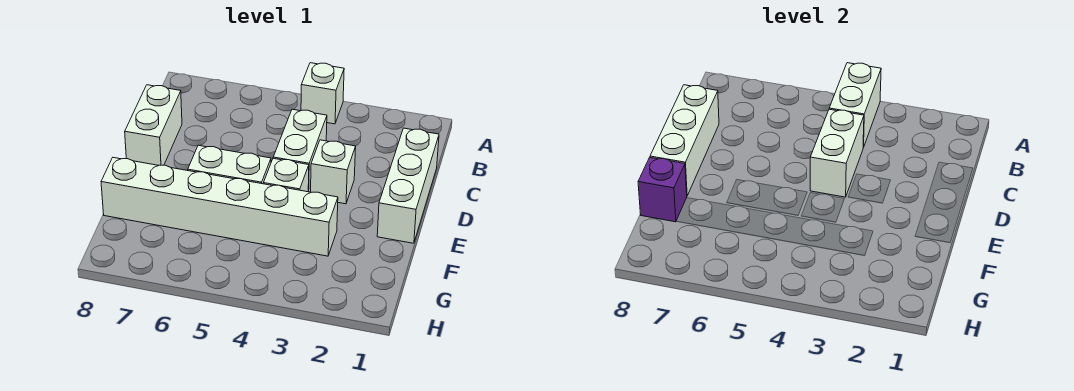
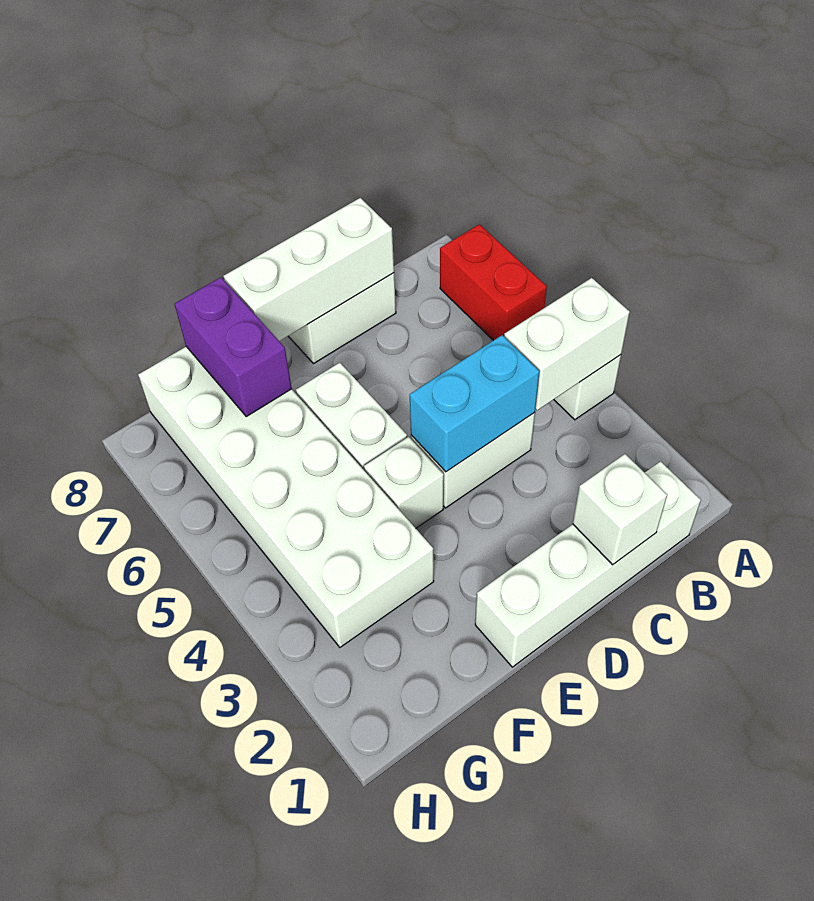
none -> red brick A6:A7 level 1
white brick C1:E1 level 1 -> white brick B1:E1 level 1
white brick C4:D4 level 2 -> cyan brick C4:D4 level 2
white brick D3 level 1 -> white brick C1 level 2
white brick F3:F8 level 1 -> white brick F3:G8 level 1
purple brick F8 level 2 -> purple brick F7:F8 level 2

